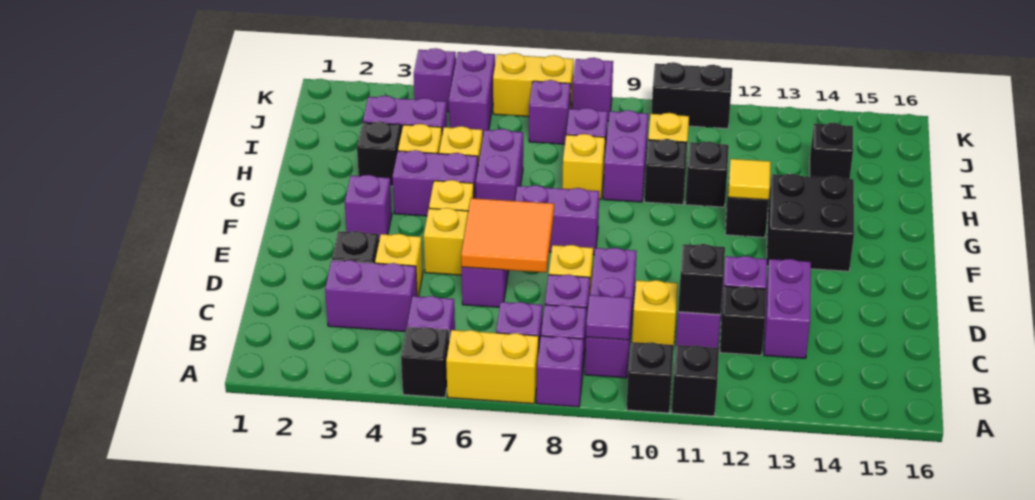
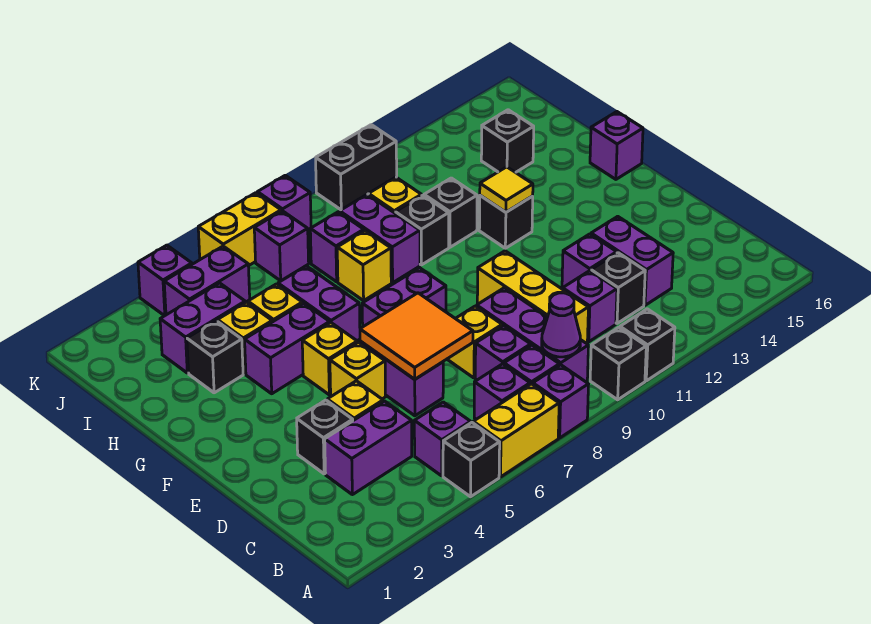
purple tile B9 level 2 -> purple cone B9 level 2
yellow brick C10 level 1 -> yellow brick C10:E10 level 1
black brick C11 level 2 -> none
purple brick F3 level 1 -> purple brick G16 level 1
black brick F13:G14 level 1 -> none
purple brick J5:K5 level 1 -> purple brick J4:J5 level 1

